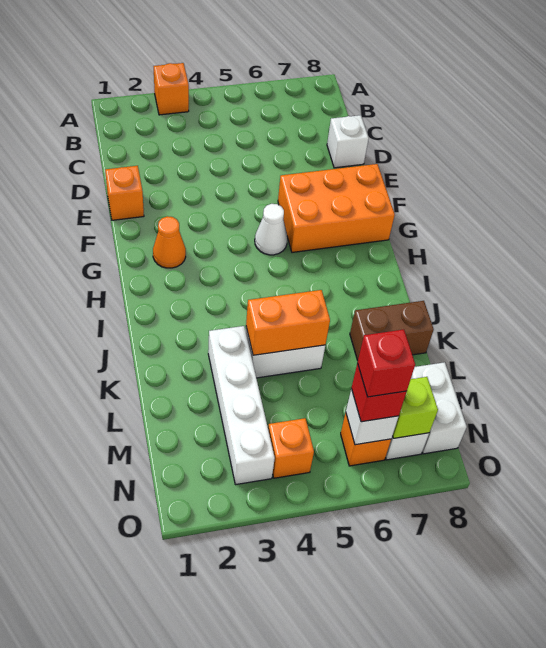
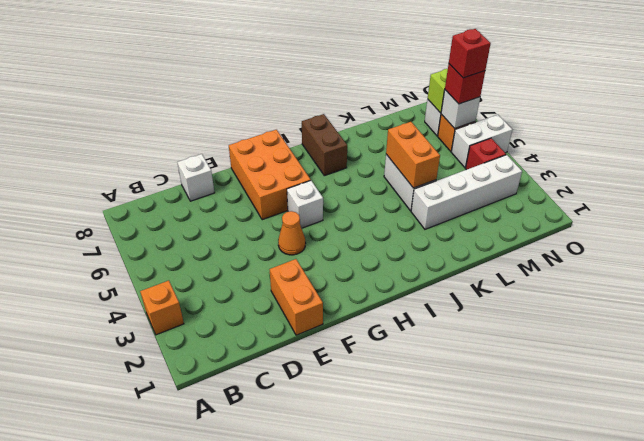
orange brick E1 level 1 -> orange brick E1:E2 level 1
orange cone G2 level 1 -> orange cone F4 level 1
white cone G5 level 1 -> white brick G5 level 1
brown brick K7:K8 level 1 -> brown brick I7:I8 level 1
white brick M8:N8 level 1 -> white brick N5:O5 level 1
orange brick N4 level 1 -> red brick N4 level 1

